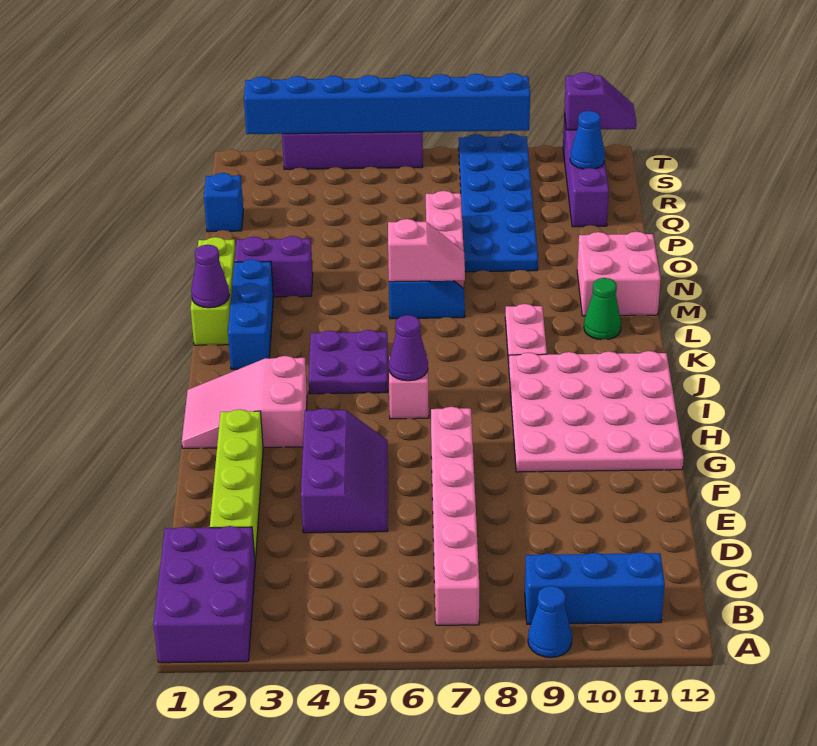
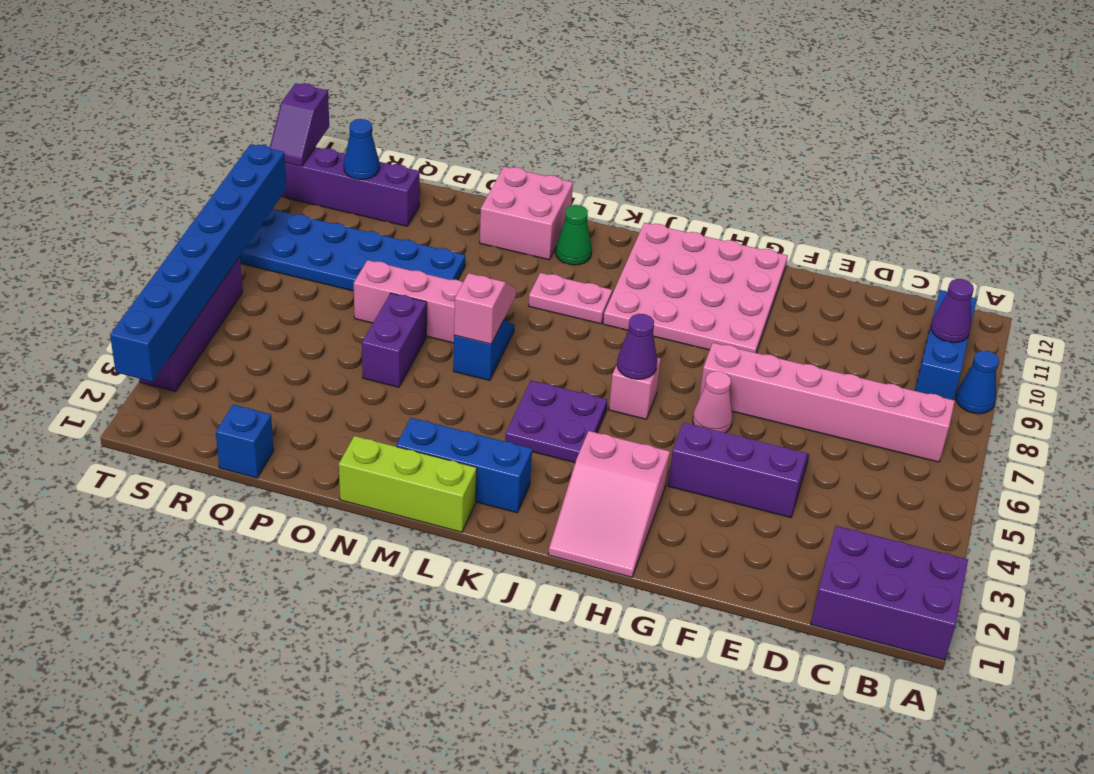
lime brick D2:G2 level 1 -> none
none -> pink cone G6 level 1
purple cone L1 level 2 -> purple cone B10 level 2
purple brick N2:N3 level 1 -> purple brick O5:O6 level 1
purple slope T11:T12 level 2 top 11 -> purple slope T11:T12 level 2 top 12

